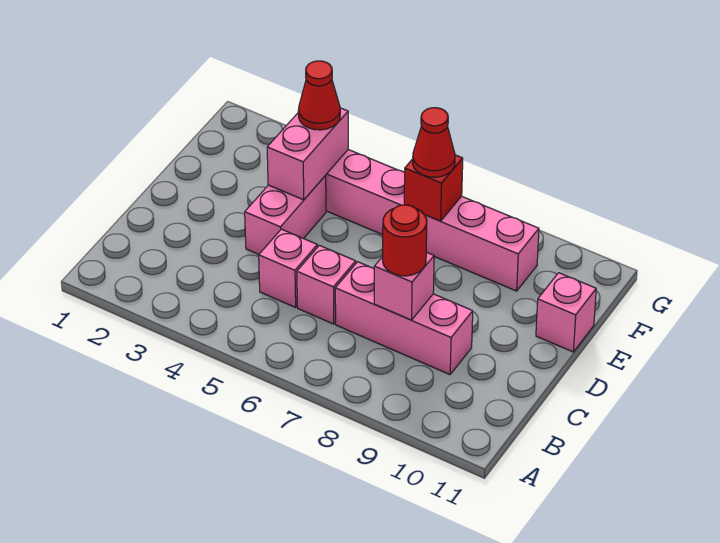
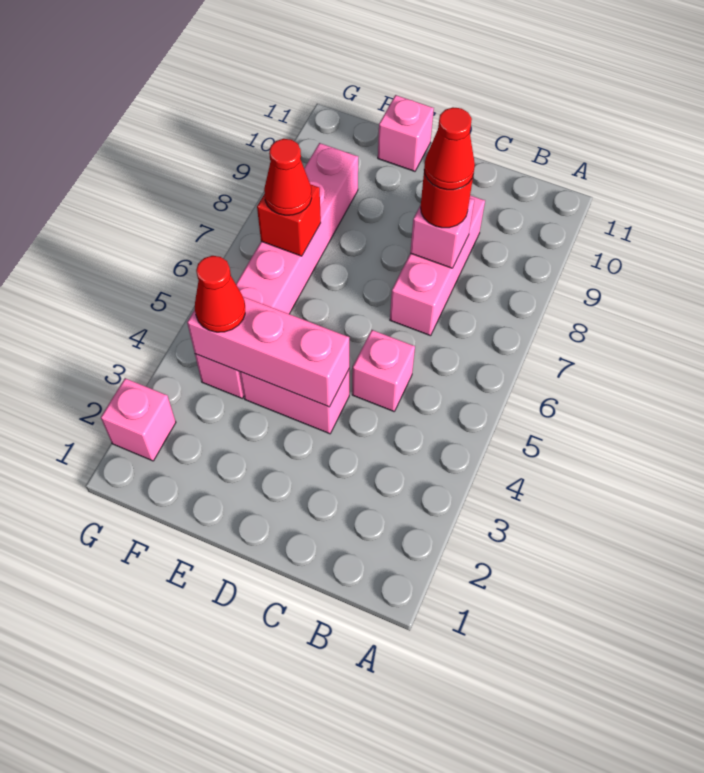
pink brick C6 level 1 -> pink brick G2 level 1
none -> red cone C8 level 4
pink brick E4:F4 level 2 -> pink brick D4:F4 level 2

